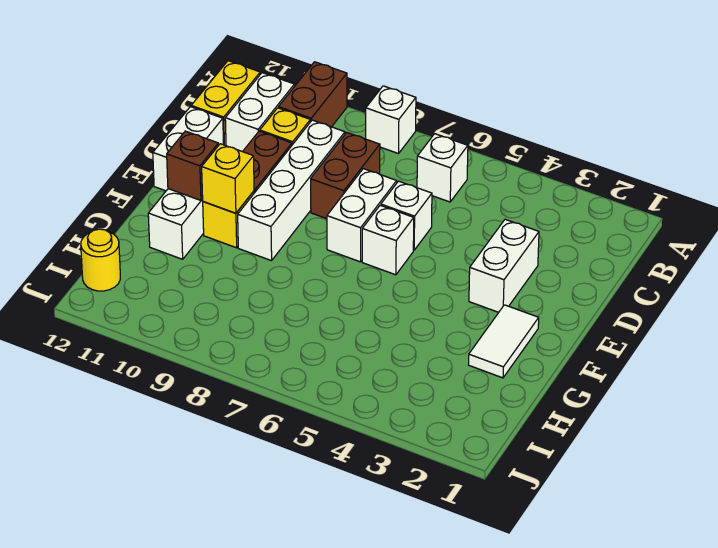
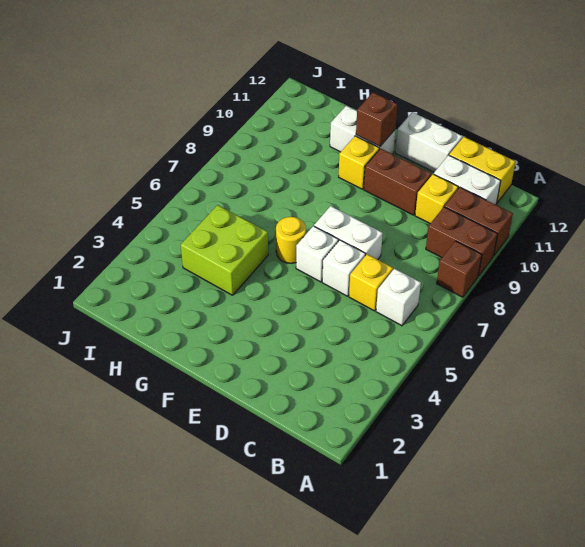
white brick A8 level 1 -> brown brick A8 level 1
brown brick C8:D8 level 1 -> brown brick A9:B9 level 1
white brick C9:F9 level 1 -> none
white brick D3:E3 level 1 -> none
white tile F2:G2 level 1 -> none
yellow brick F10 level 2 -> yellow brick C6 level 1
none -> lime brick G4:H5 level 1
yellow round brick I12 level 1 -> yellow round brick F6 level 1

